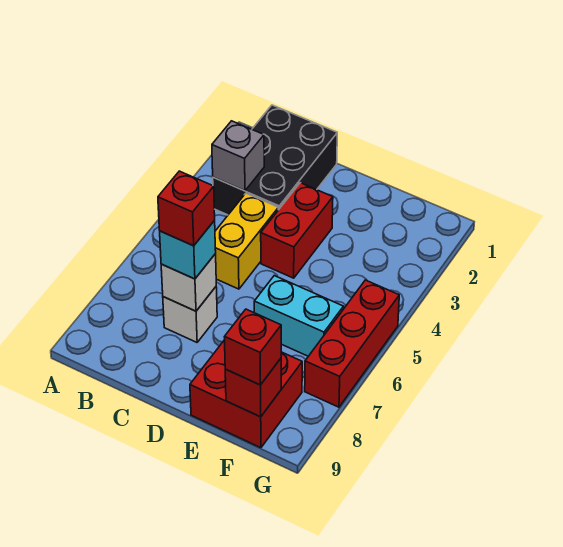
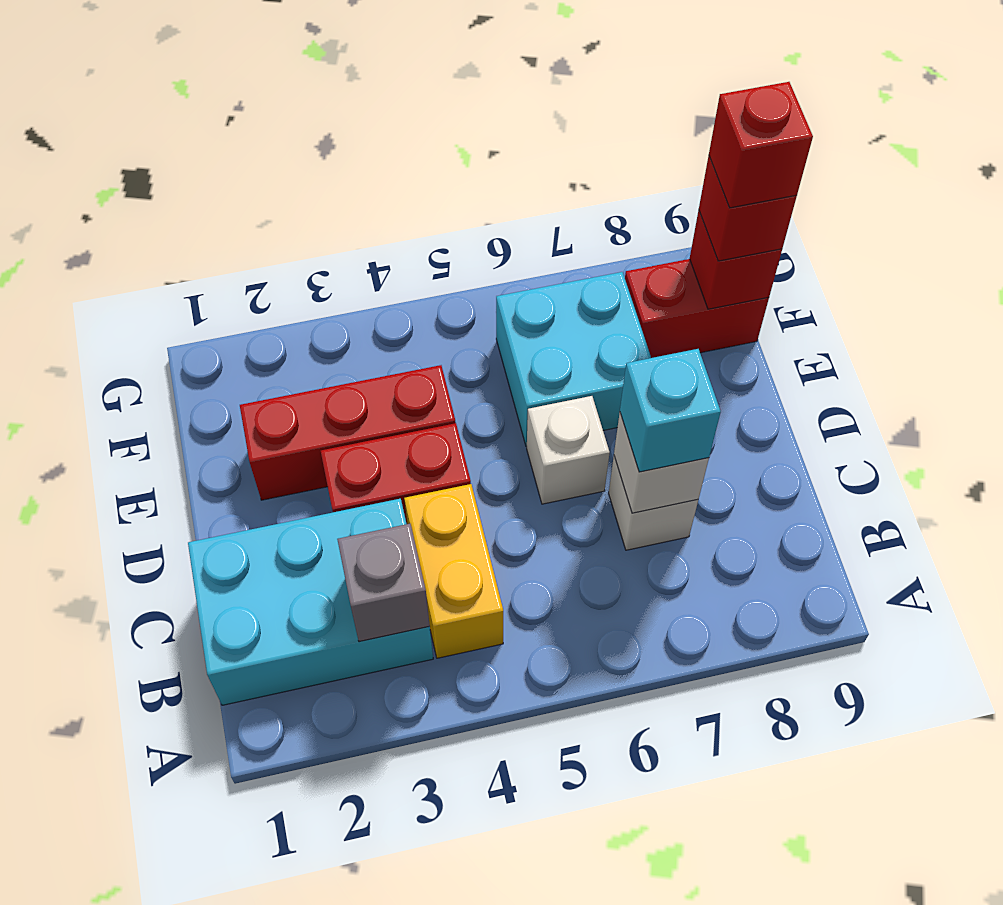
black brick B1:C3 level 1 -> cyan brick B1:C3 level 1
yellow brick C4:C5 level 1 -> yellow brick B4:C4 level 1
red brick C7 level 4 -> red brick F9 level 4
none -> white brick D6 level 1
cyan brick E6:F6 level 1 -> cyan brick E6:F7 level 1
red brick E8:F9 level 1 -> red brick F8:F9 level 1
red brick G5:G7 level 1 -> red brick E2:E4 level 1

